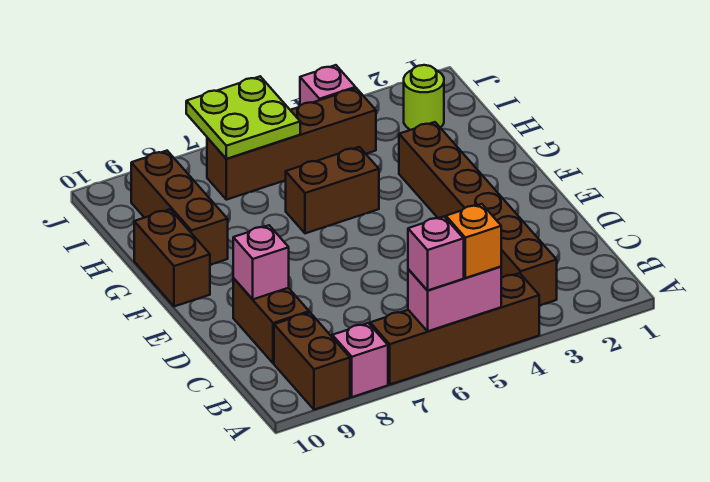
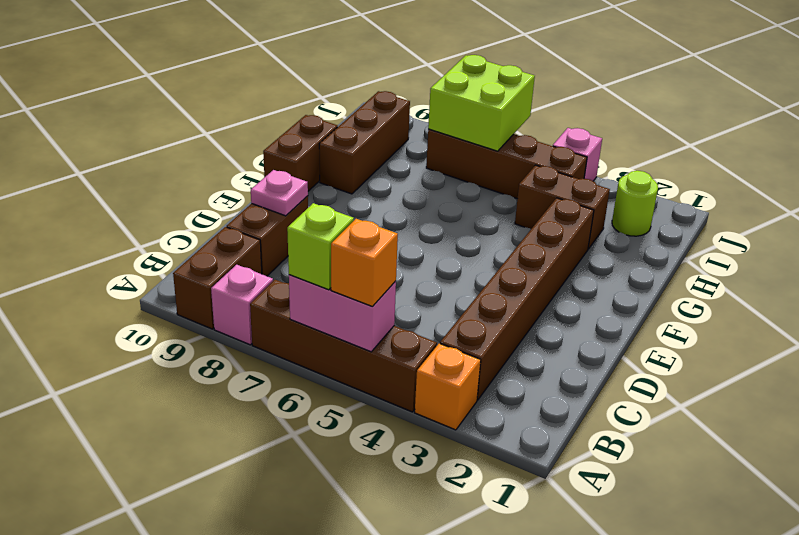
none -> orange brick A3 level 1
pink brick A6 level 3 -> lime brick A6 level 3
pink brick D9 level 2 -> pink plate D9 level 2
brown brick G5:G6 level 1 -> brown brick H3:H4 level 1
lime plate I6:J7 level 2 -> lime brick I6:J7 level 2

